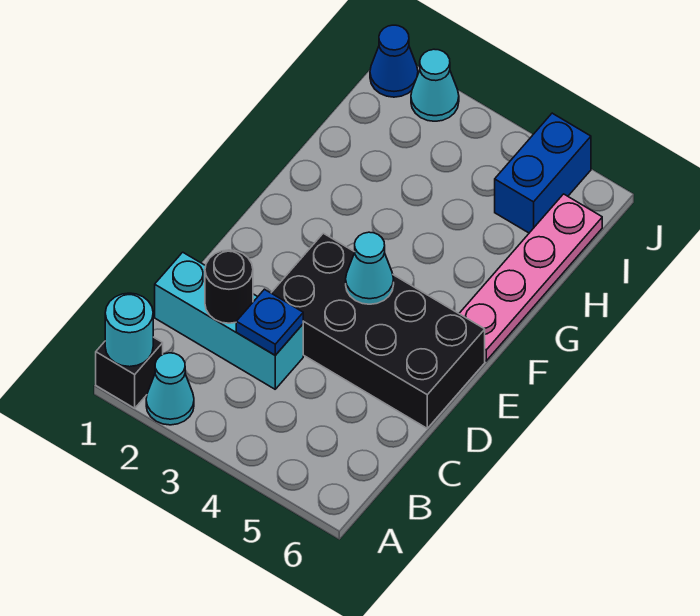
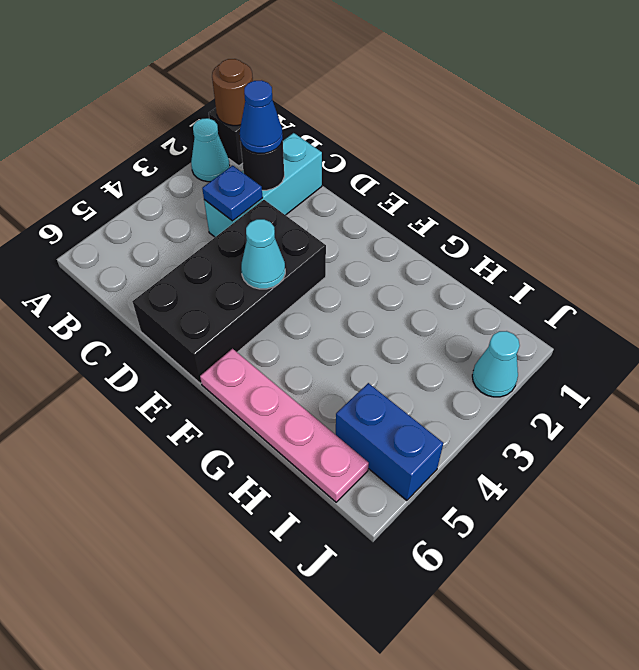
cyan round brick A1 level 2 -> brown round brick A1 level 2
blue cone J1 level 1 -> blue cone C2 level 3

